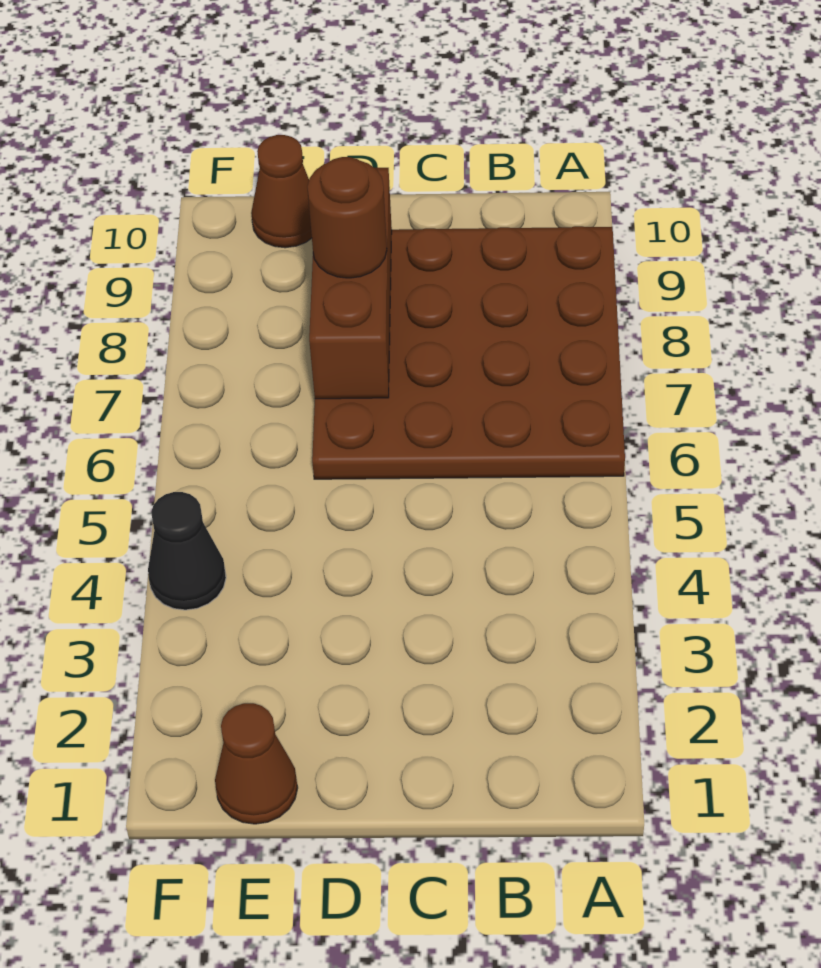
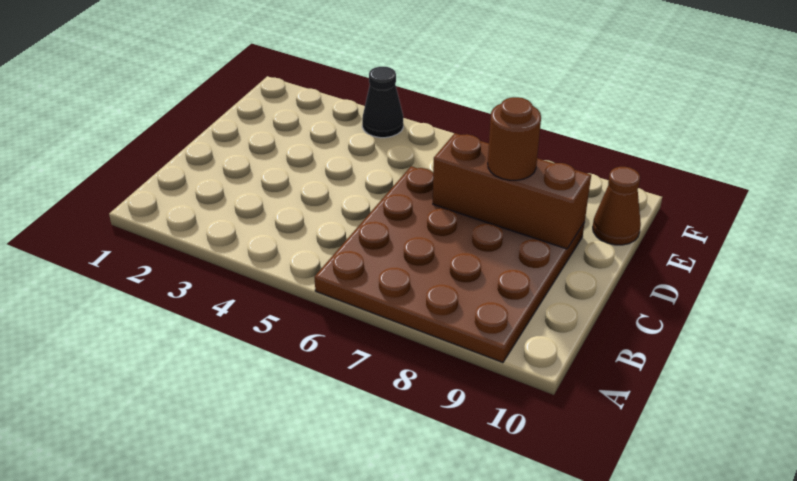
brown cone E1 level 1 -> none

